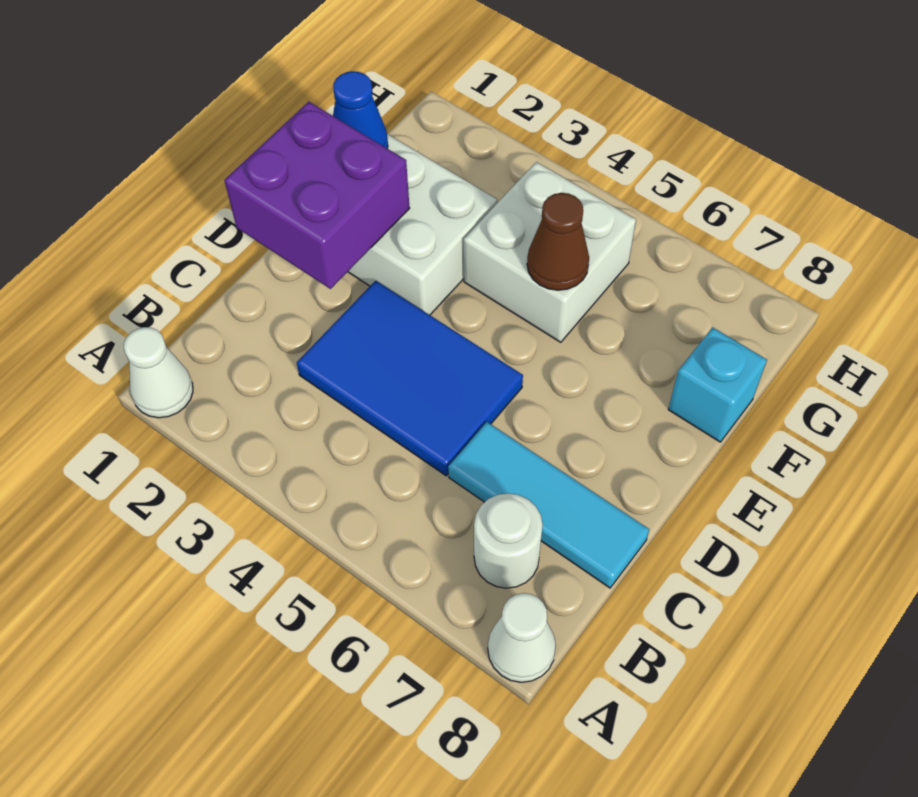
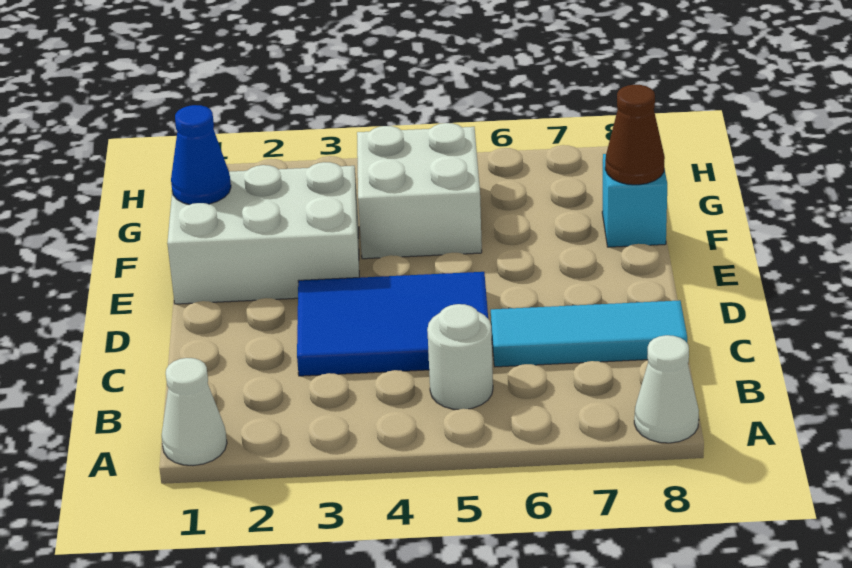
white round brick B7 level 1 -> white round brick B5 level 1
purple brick D1:E2 level 2 -> none
brown cone F5 level 2 -> brown cone F8 level 2

